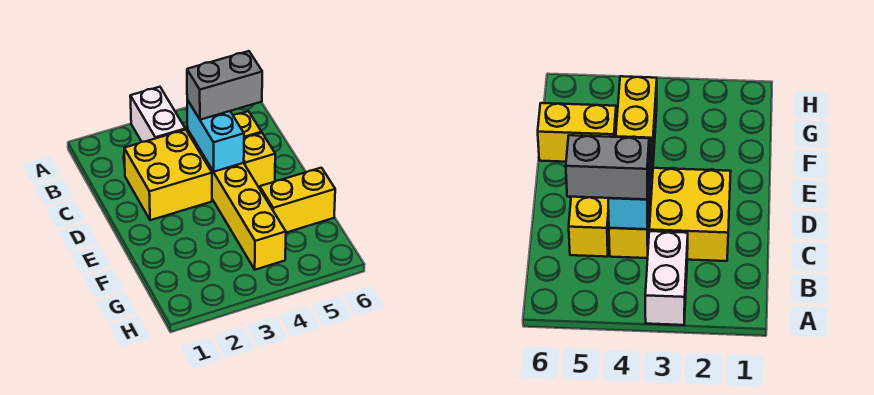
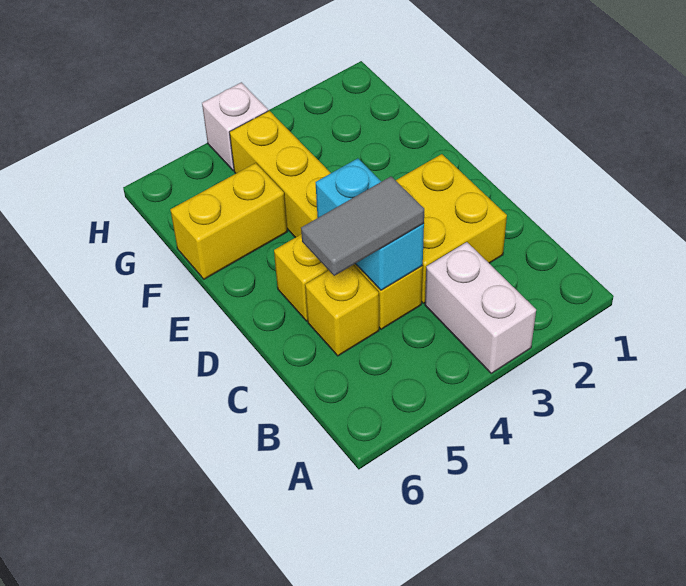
grey brick C4:C5 level 3 -> grey tile C4:C5 level 3
none -> white brick H4 level 1

